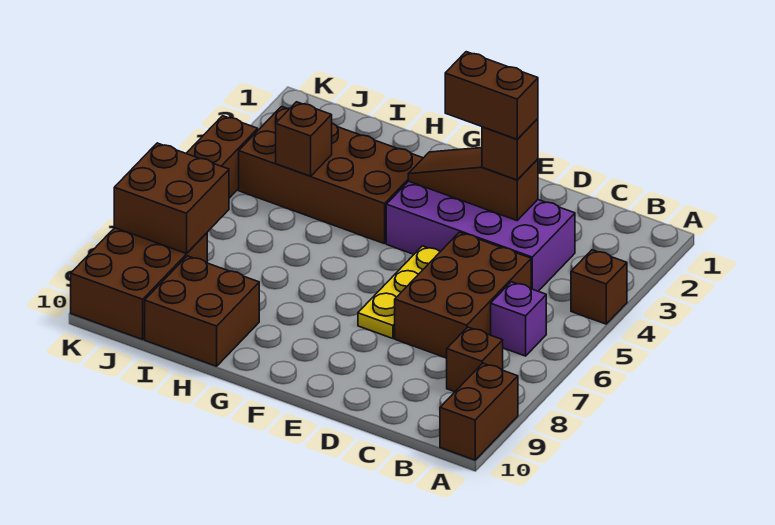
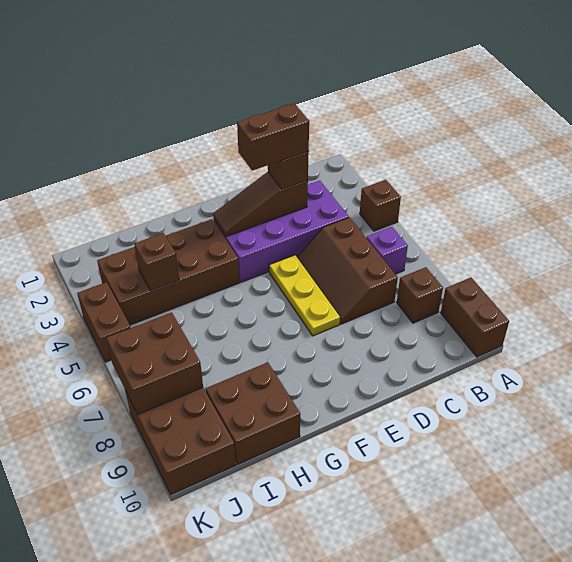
brown brick C5:D7 level 1 -> brown slope C5:D7 level 1 top C

